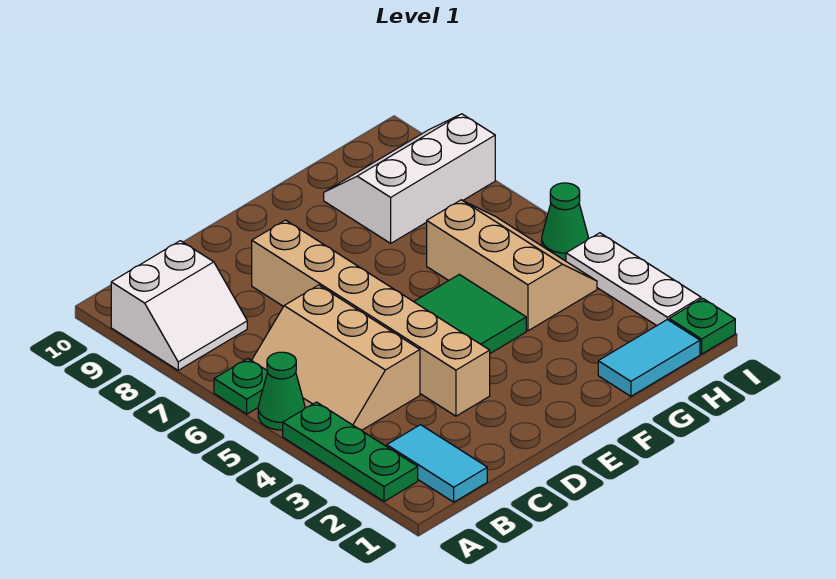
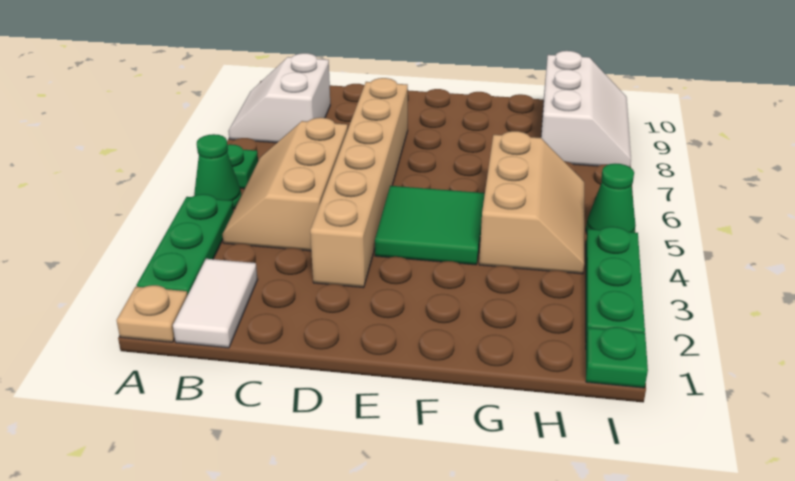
none -> tan plate A1 level 1
white slope A8:B9 level 1 top 9 -> white slope A8:B9 level 1 top B
cyan tile B1:B2 level 1 -> white tile B1:B2 level 1
cyan tile G1:H1 level 1 -> none
white slope G8:I9 level 1 top 8 -> white slope H8:I10 level 1 top H
white plate I2:I4 level 1 -> green plate I2:I4 level 1

